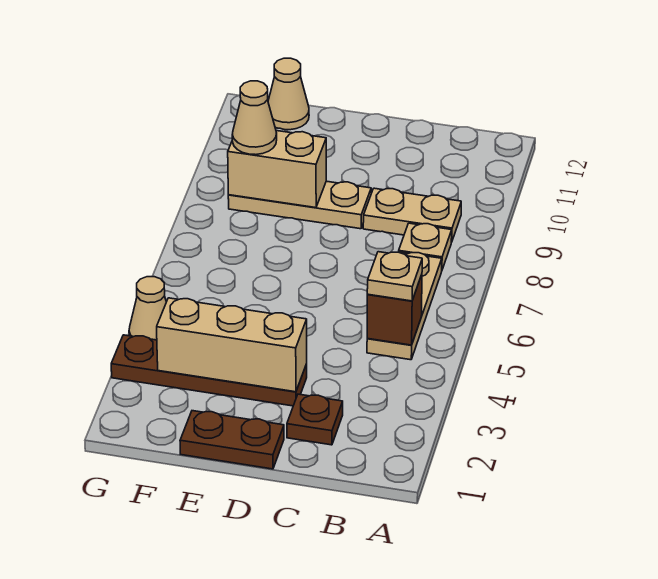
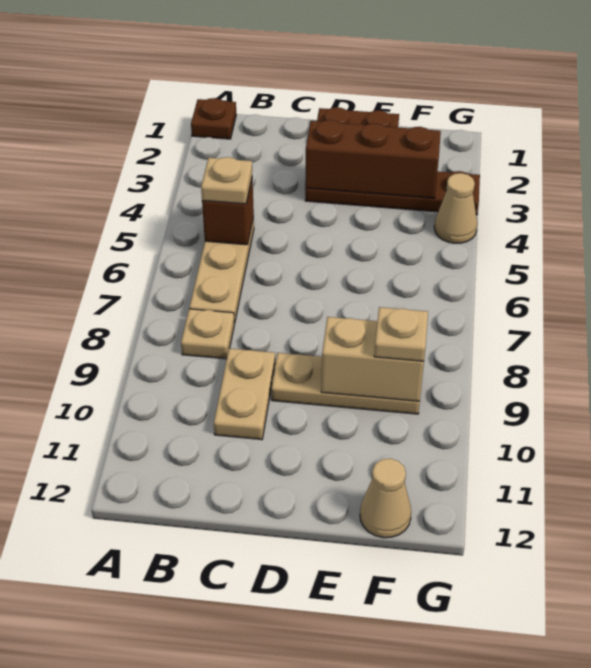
tan plate B9:C9 level 1 -> tan plate C9:C10 level 1
brown plate C2 level 1 -> brown plate A1 level 1
tan brick D3:F3 level 2 -> brown brick D3:F3 level 2
tan cone F9 level 3 -> tan plate F9 level 3

